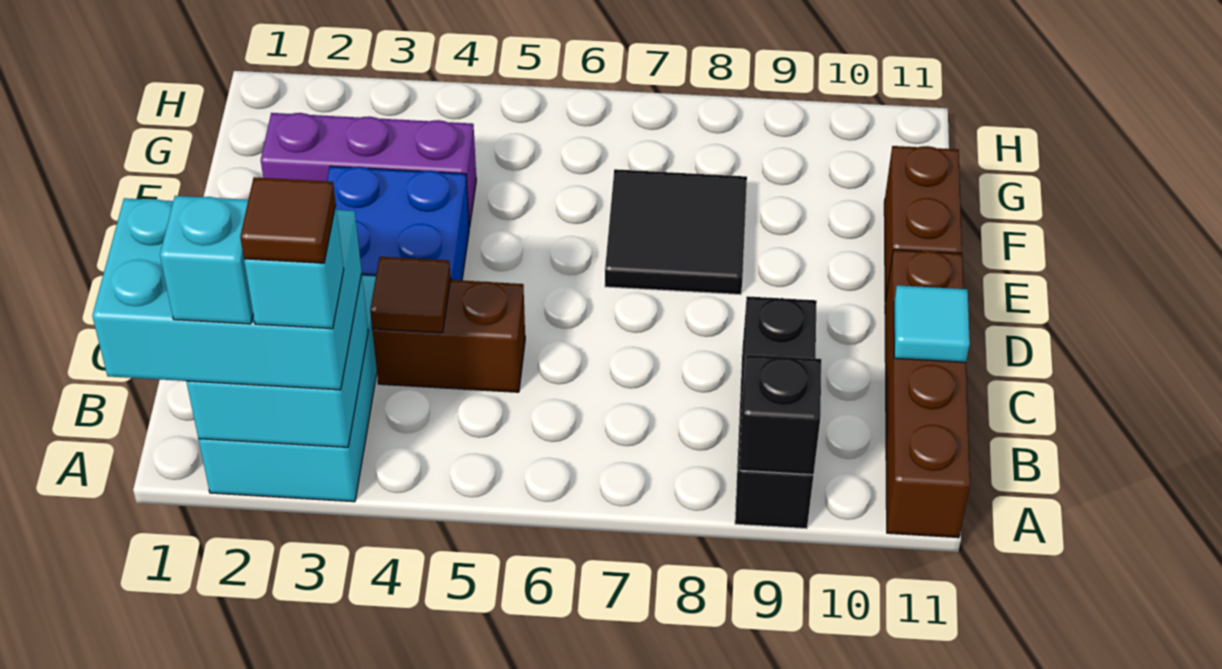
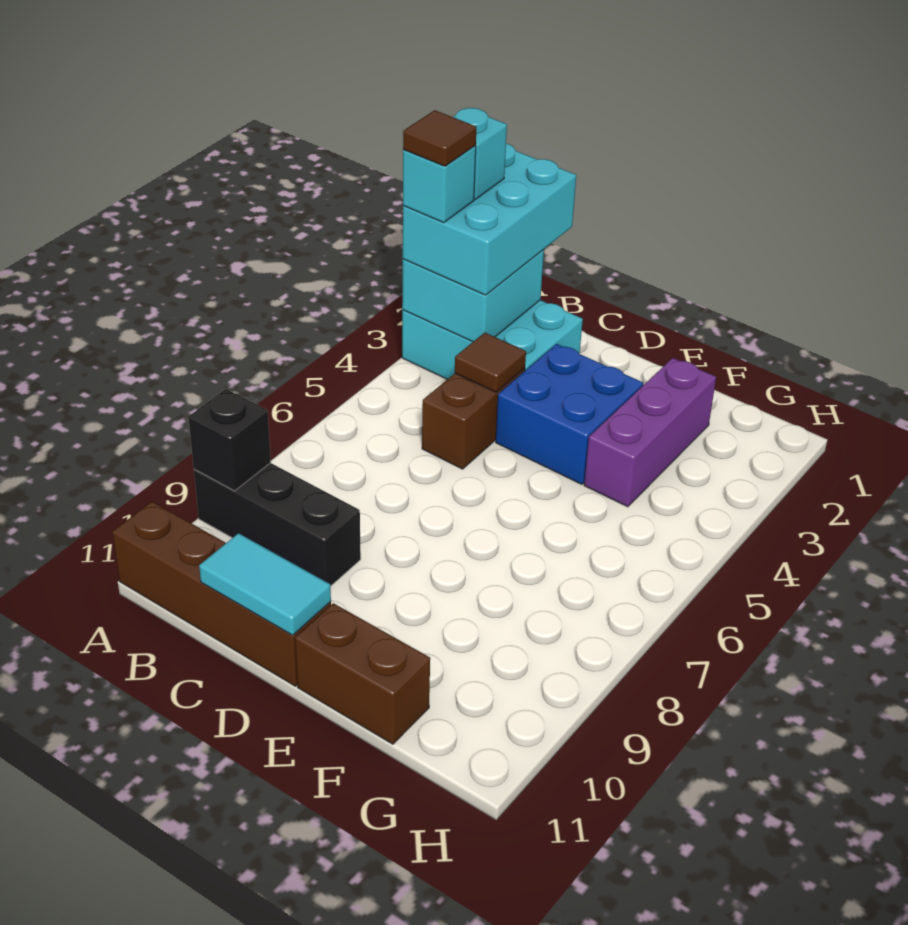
cyan tile C11 level 2 -> cyan tile C11:D11 level 2
black tile E7:F8 level 1 -> none

